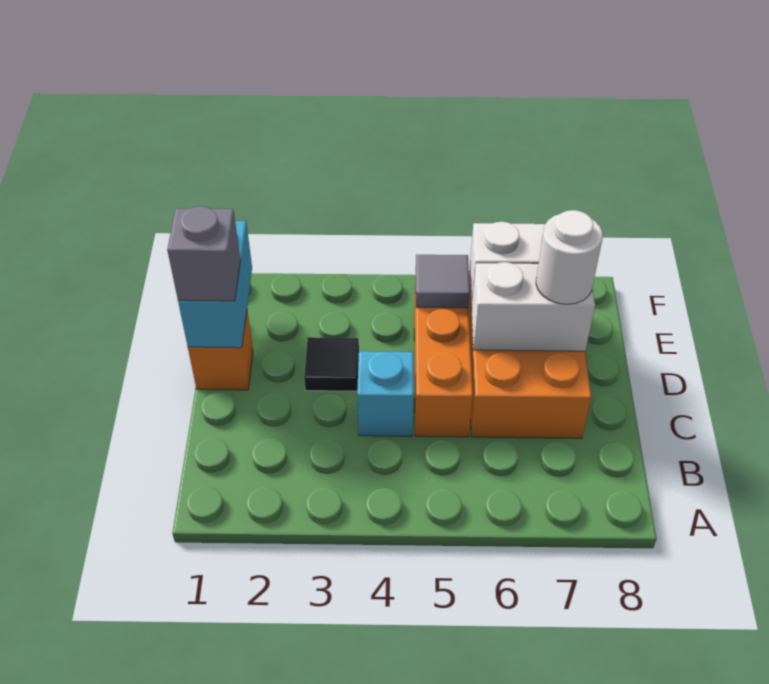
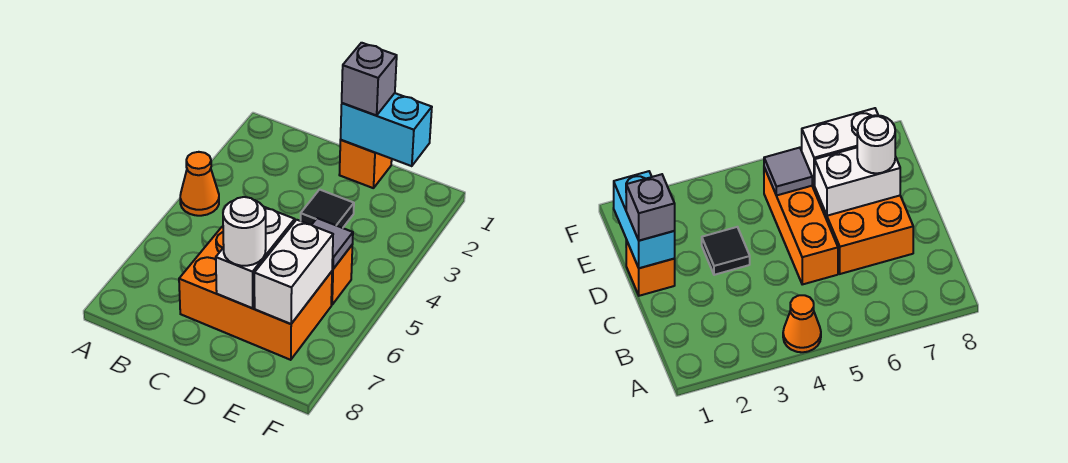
none -> orange cone A4 level 1
cyan brick C4 level 1 -> none

